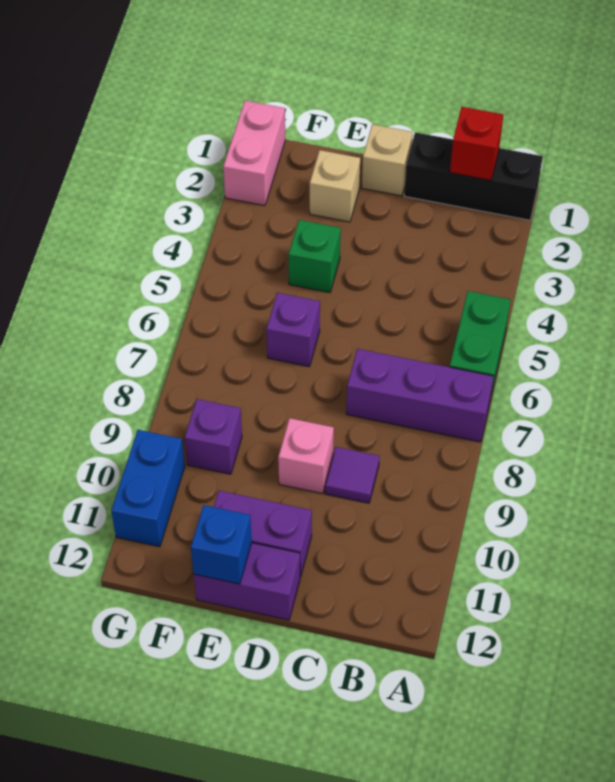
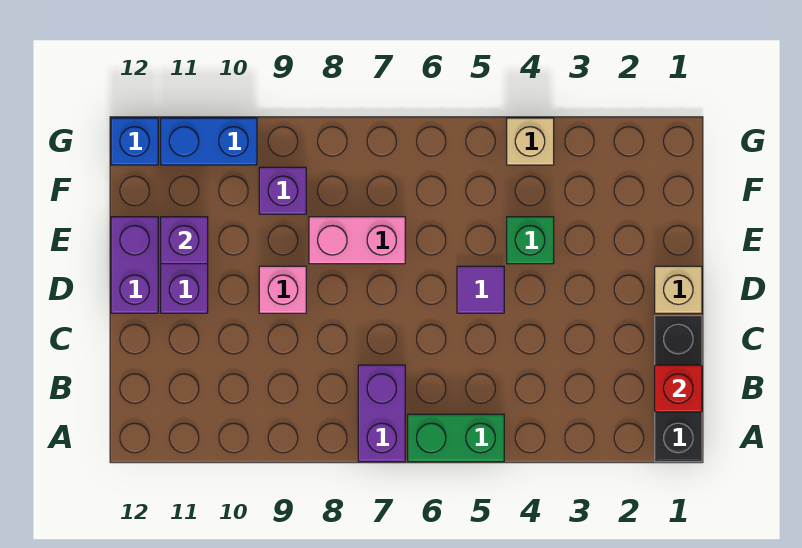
purple brick A7:C7 level 1 -> purple brick A7:B7 level 1
purple tile C9 level 1 -> purple tile D5 level 1
tan brick E2 level 1 -> tan brick G4 level 1
purple brick E6 level 1 -> purple brick E11 level 2
blue brick E12 level 2 -> blue brick G12 level 1
pink brick G1:G2 level 1 -> pink brick E7:E8 level 1

